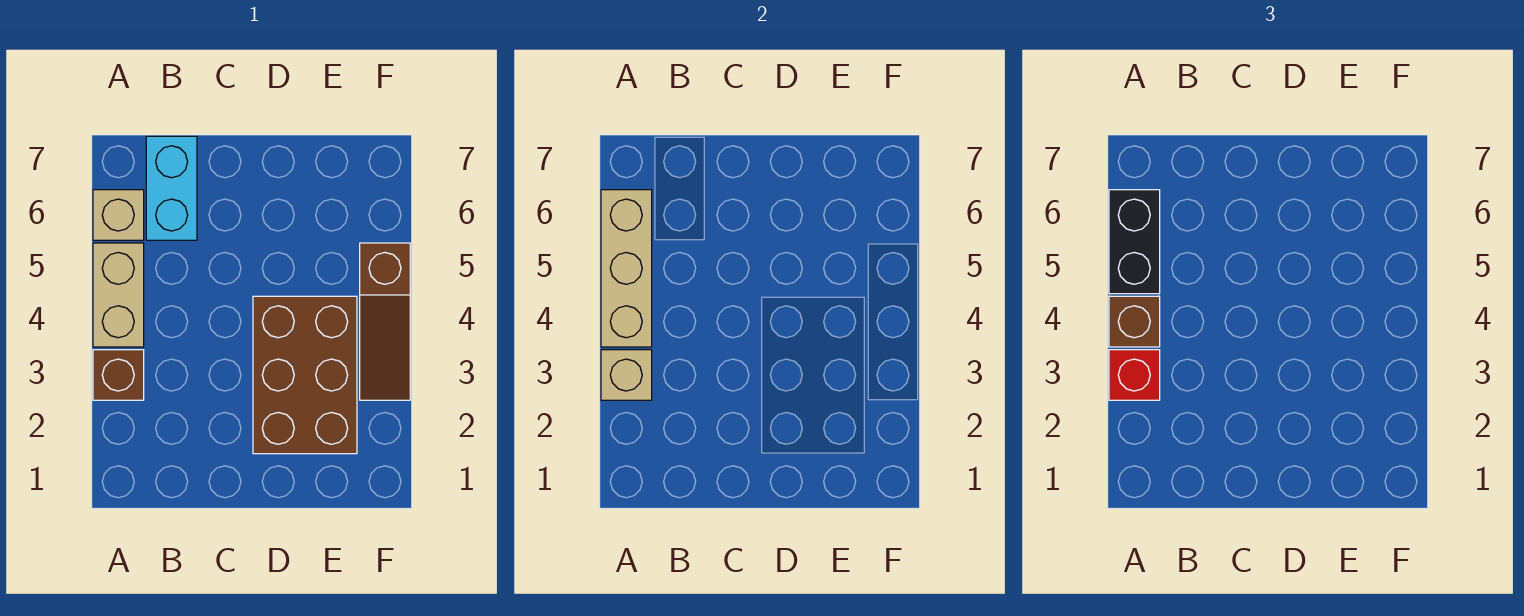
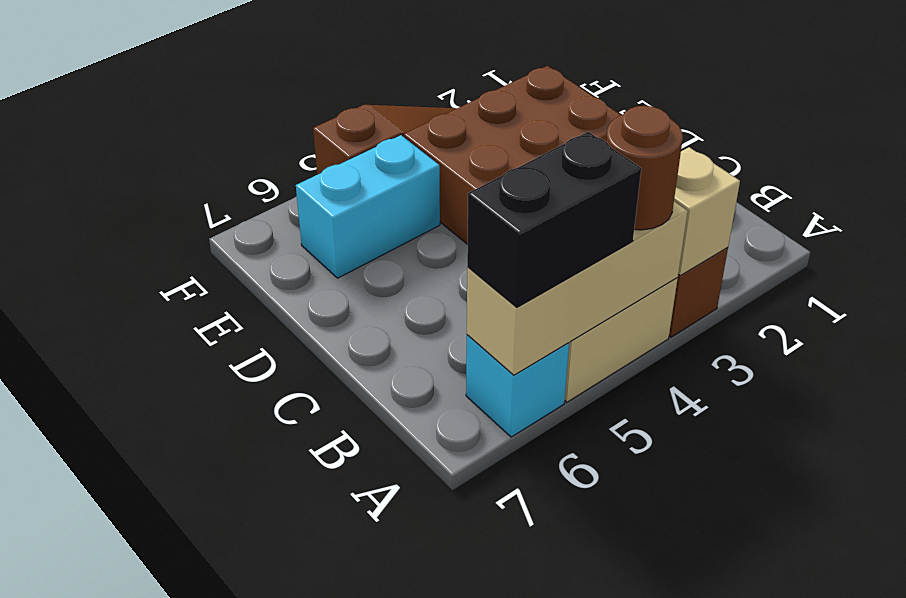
red brick A3 level 3 -> none
brown brick A4 level 3 -> brown round brick A4 level 3
tan brick A6 level 1 -> cyan brick A6 level 1
cyan brick B6:B7 level 1 -> cyan brick E5:E6 level 1

